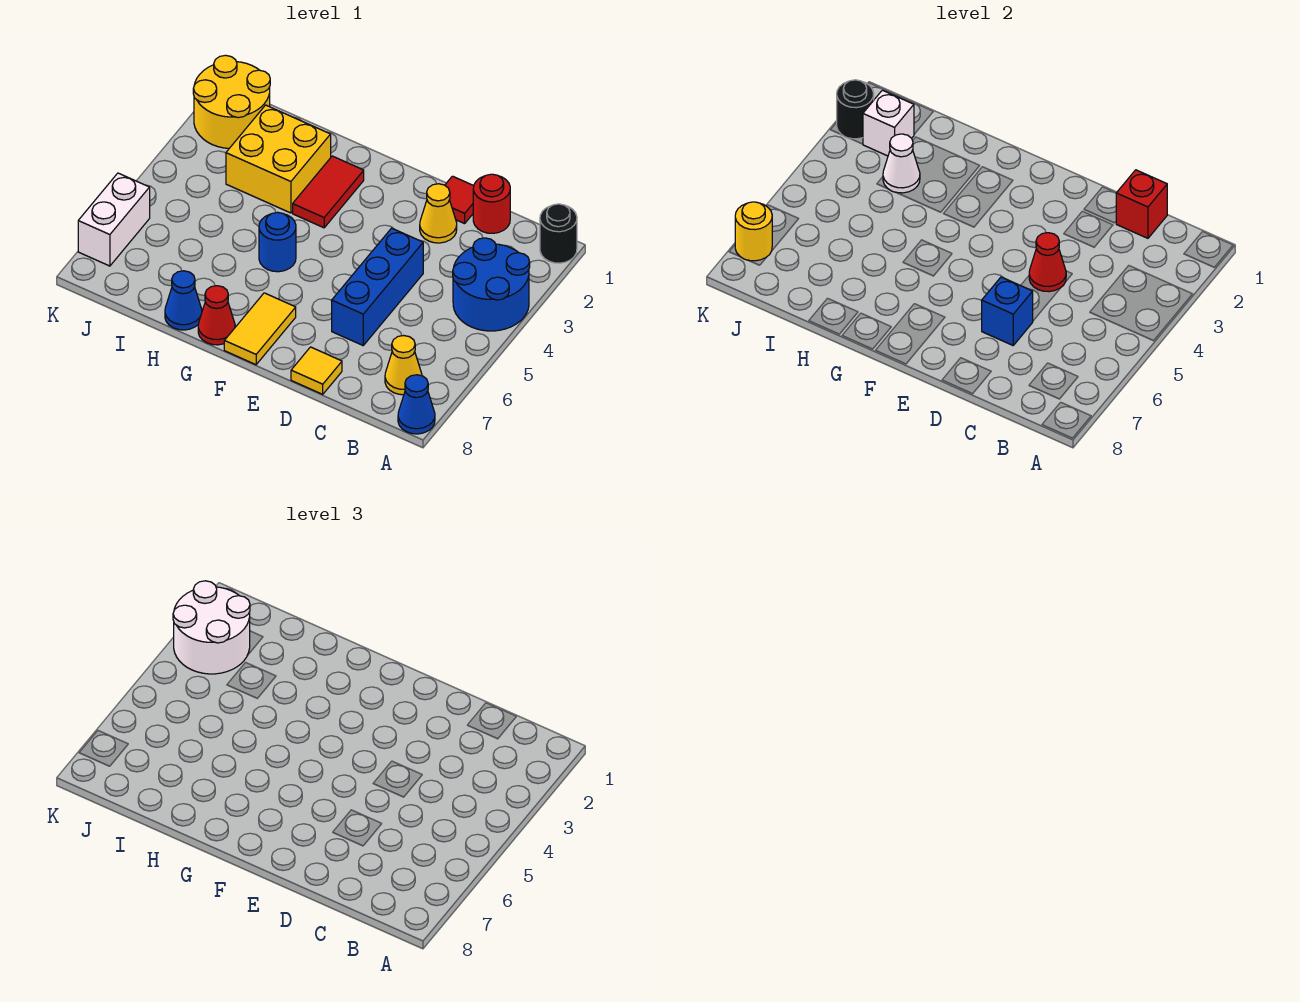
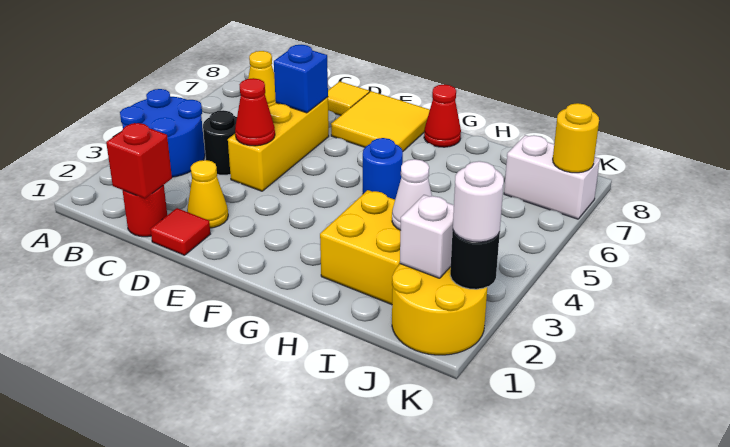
black round brick A1 level 1 -> black round brick C4 level 1
blue cone A8 level 1 -> none
blue brick D4:D6 level 1 -> yellow brick D4:D6 level 1
yellow tile F7:F8 level 1 -> yellow tile E7:F8 level 1
red tile G2:G3 level 1 -> none
blue cone H8 level 1 -> none
white round brick J2:K3 level 3 -> white round brick K2 level 3
white brick K6:K7 level 1 -> white brick J7:K7 level 1

